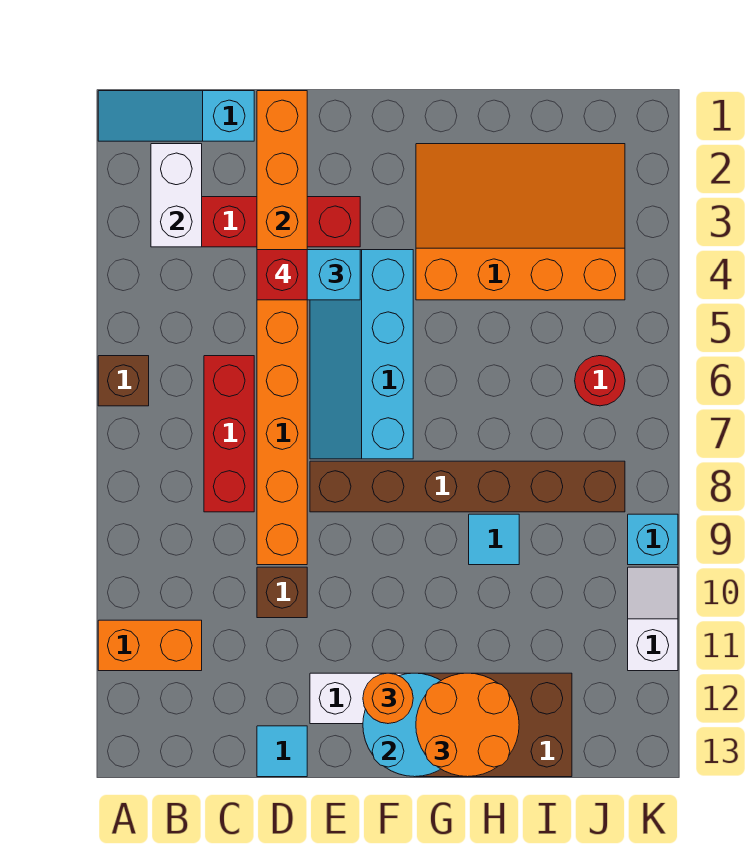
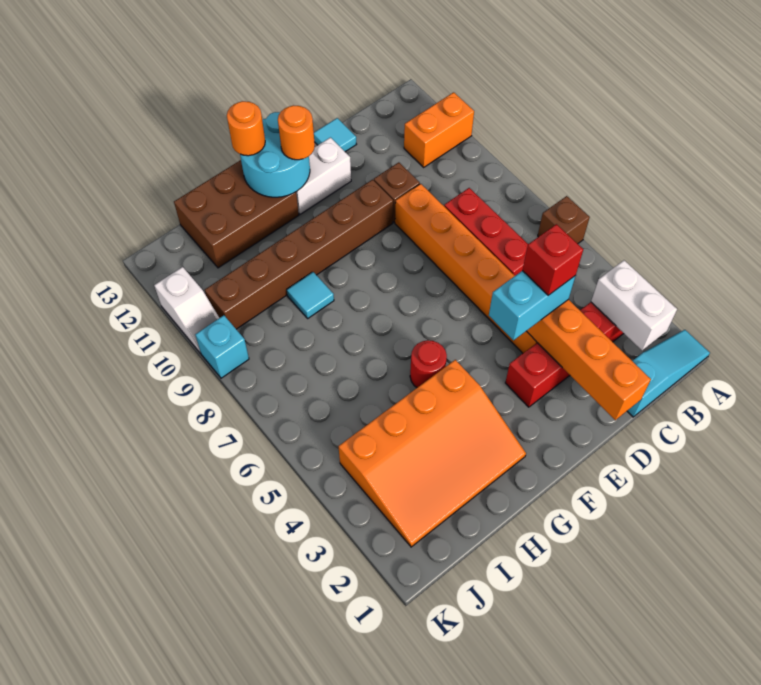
cyan slope E4:F7 level 1 top F -> none
brown brick E8:J8 level 1 -> brown brick E10:J10 level 1
orange round brick G12:H13 level 3 -> orange round brick G13 level 3
red round brick J6 level 1 -> red round brick G5 level 1

